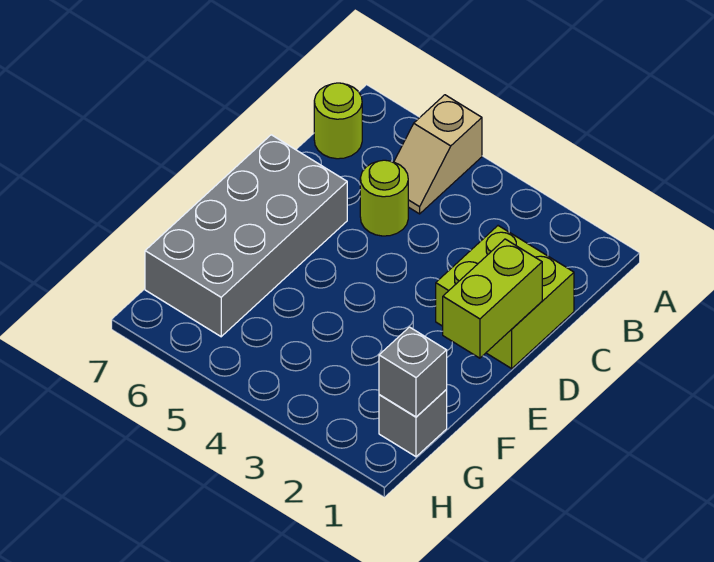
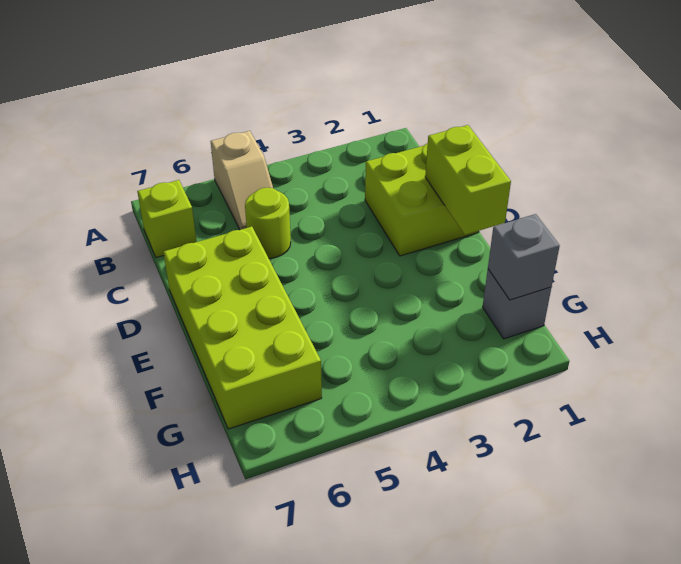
lime round brick B7 level 1 -> lime brick B7 level 1
grey brick D6:G7 level 1 -> lime brick D6:G7 level 1

